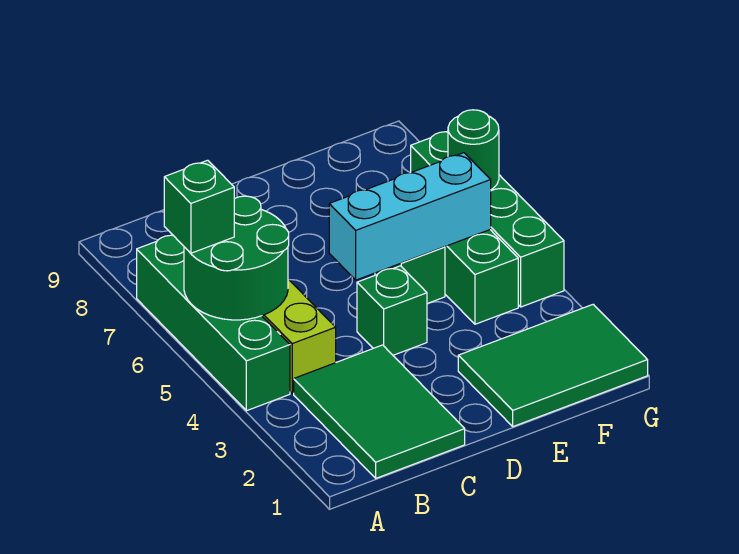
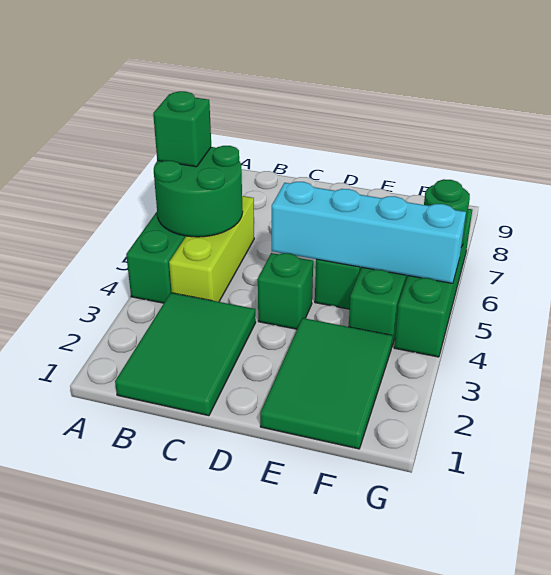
cyan brick D5:F5 level 2 -> cyan brick D5:G5 level 2
green tile E1:G2 level 1 -> green tile E1:F3 level 1

